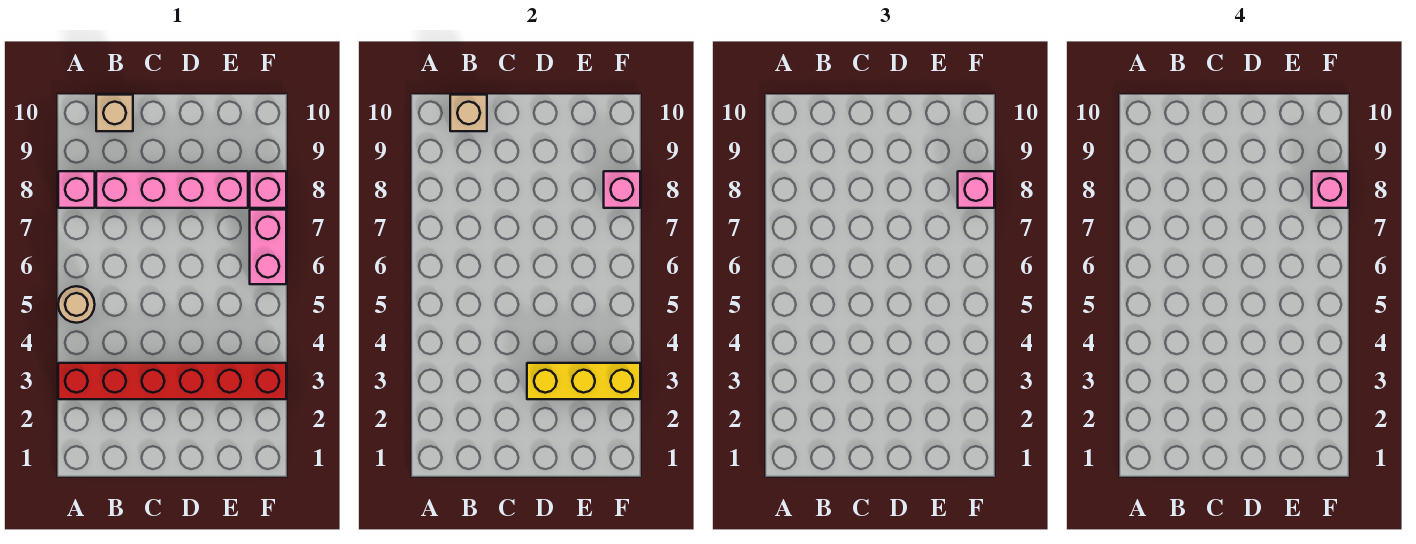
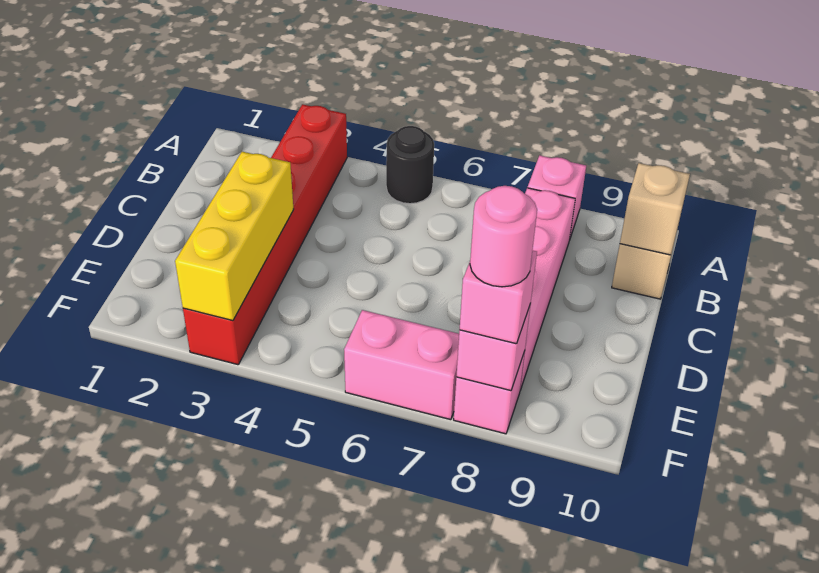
tan round brick A5 level 1 -> black round brick A5 level 1
pink brick F8 level 4 -> pink round brick F8 level 4

